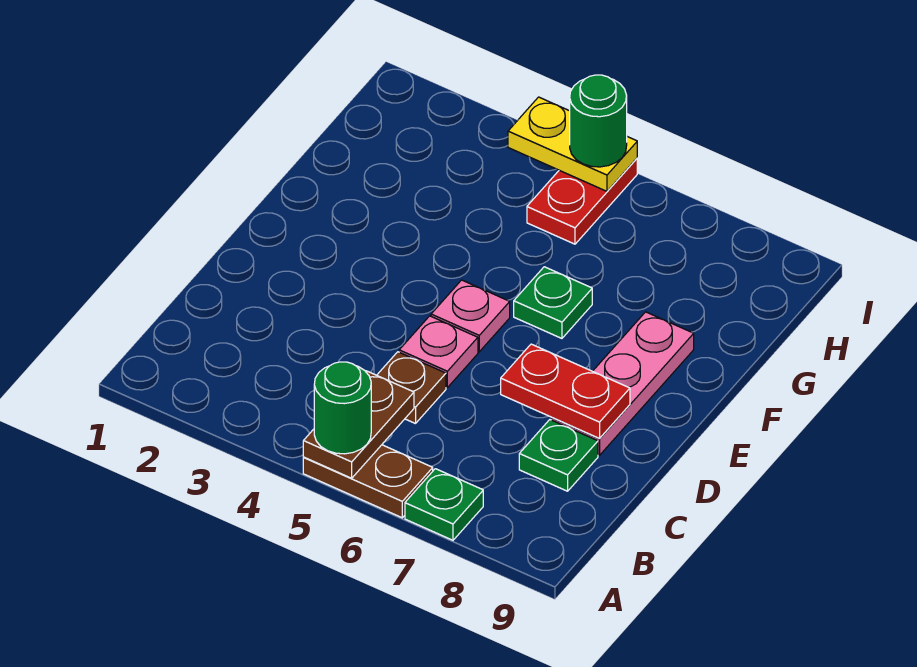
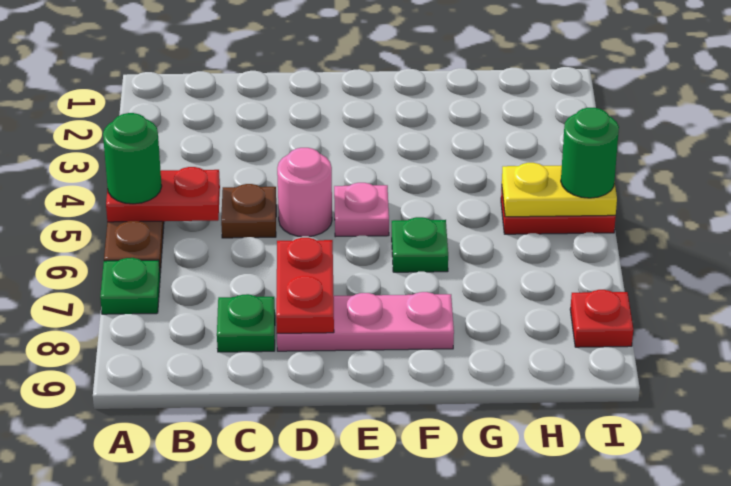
brown plate A5:B5 level 2 -> red plate A5:B5 level 2
pink plate D5 level 1 -> pink round brick D5 level 1
yellow plate I4:I5 level 2 -> yellow plate H5:I5 level 2
none -> red plate I8 level 1

